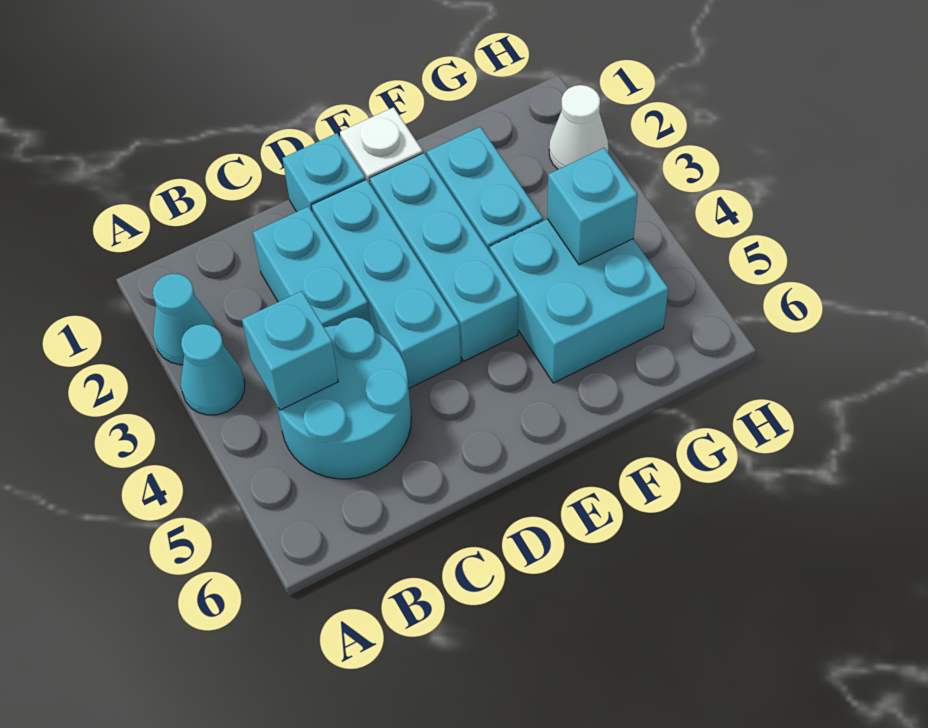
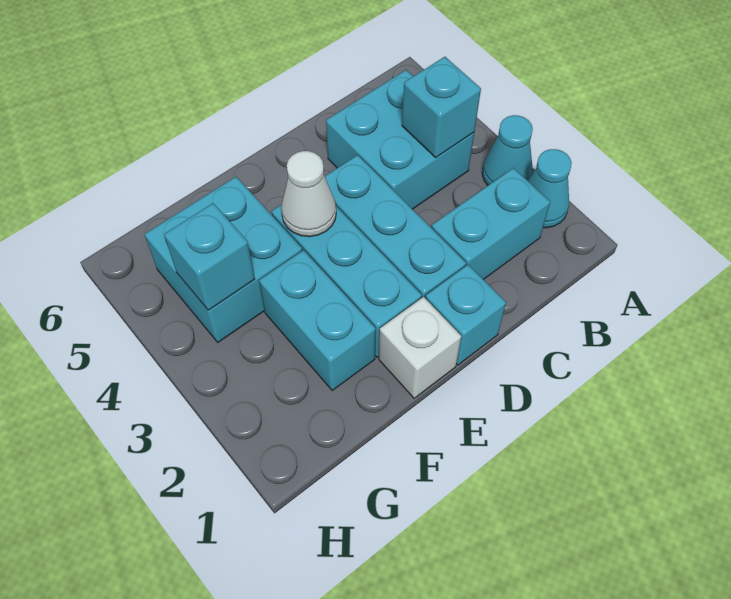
cyan round brick B4:C5 level 1 -> cyan brick B4:C5 level 1
cyan brick C2:C3 level 1 -> cyan brick B2:C2 level 1
white cone H2 level 1 -> white cone E4 level 2

